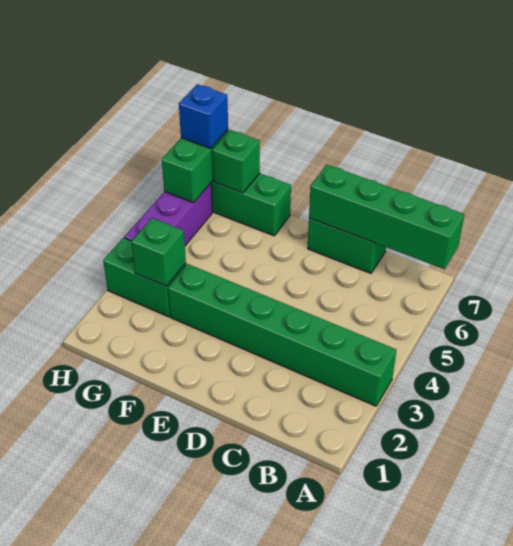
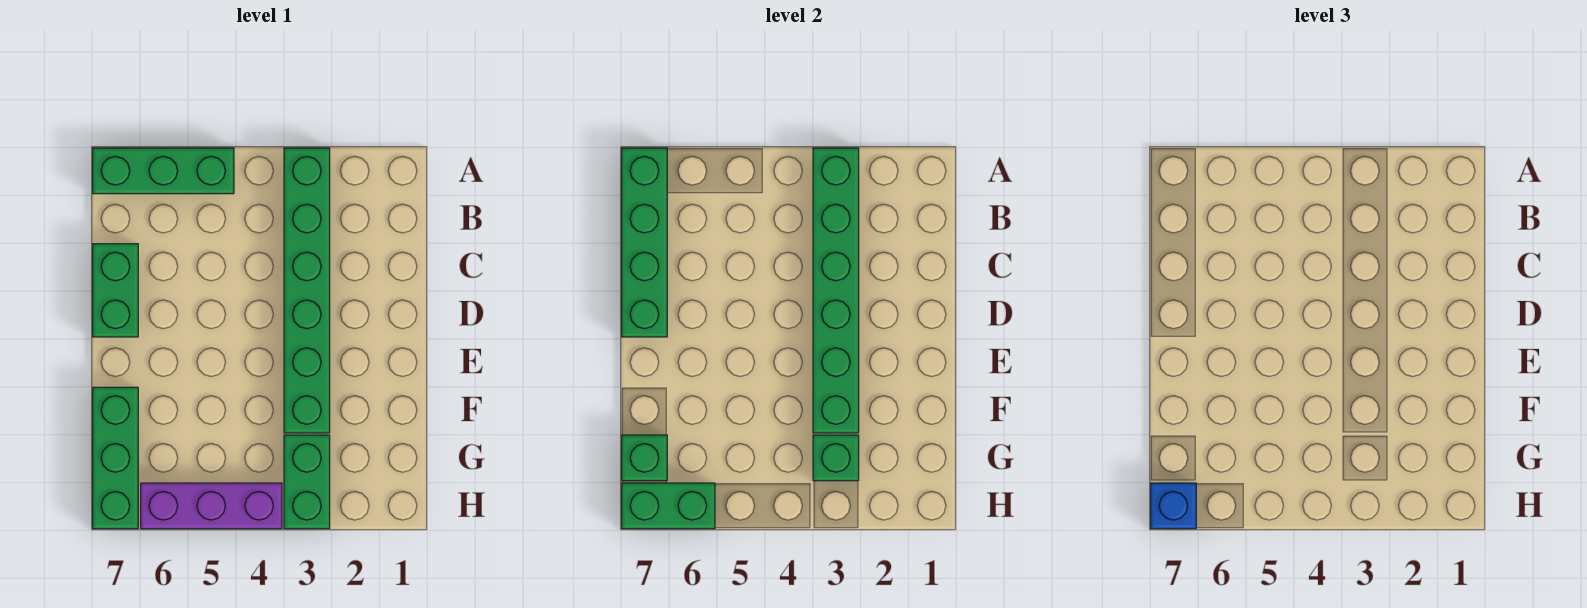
none -> green brick A3:F3 level 2
none -> green brick A5:A7 level 1

